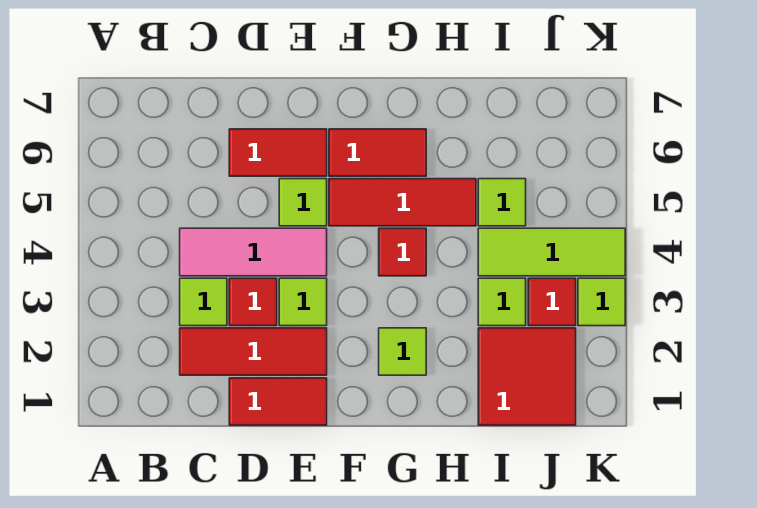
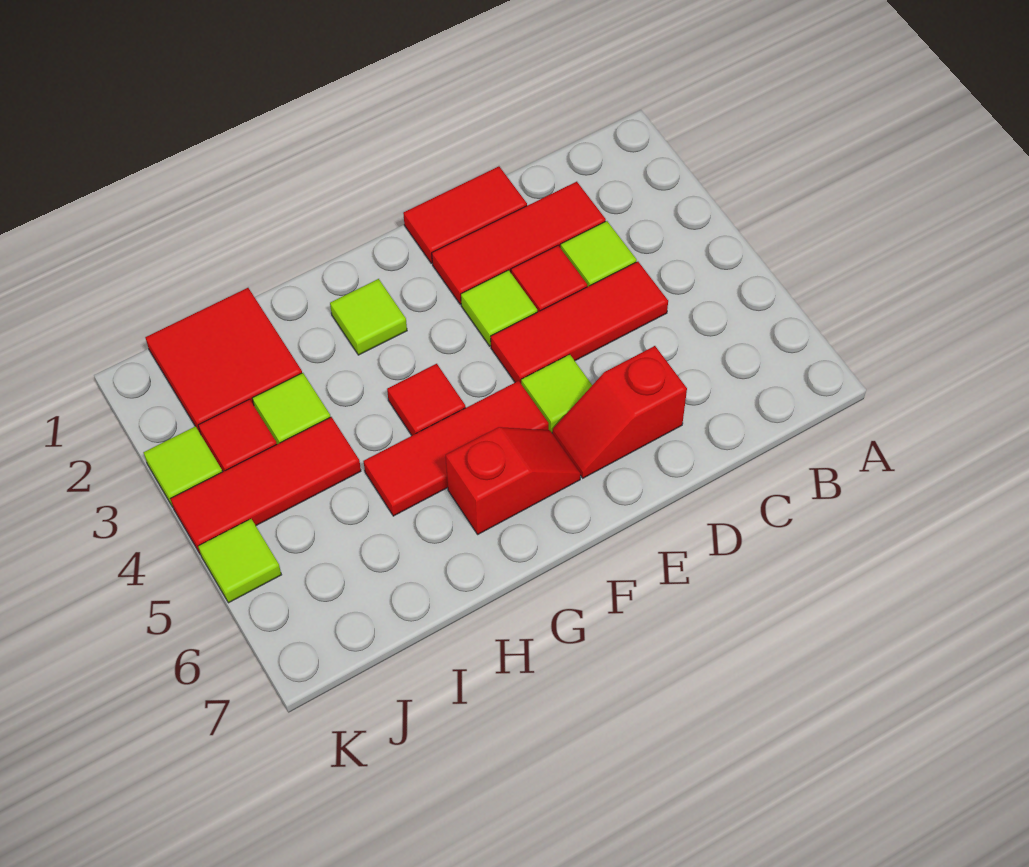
pink tile C4:E4 level 1 -> red tile C4:E4 level 1
red tile D6:E6 level 1 -> red slope D6:E6 level 1 top D
red tile F6:G6 level 1 -> red slope F6:G6 level 1 top G
lime tile I4:K4 level 1 -> red tile I4:K4 level 1
lime tile I5 level 1 -> lime tile K5 level 1

